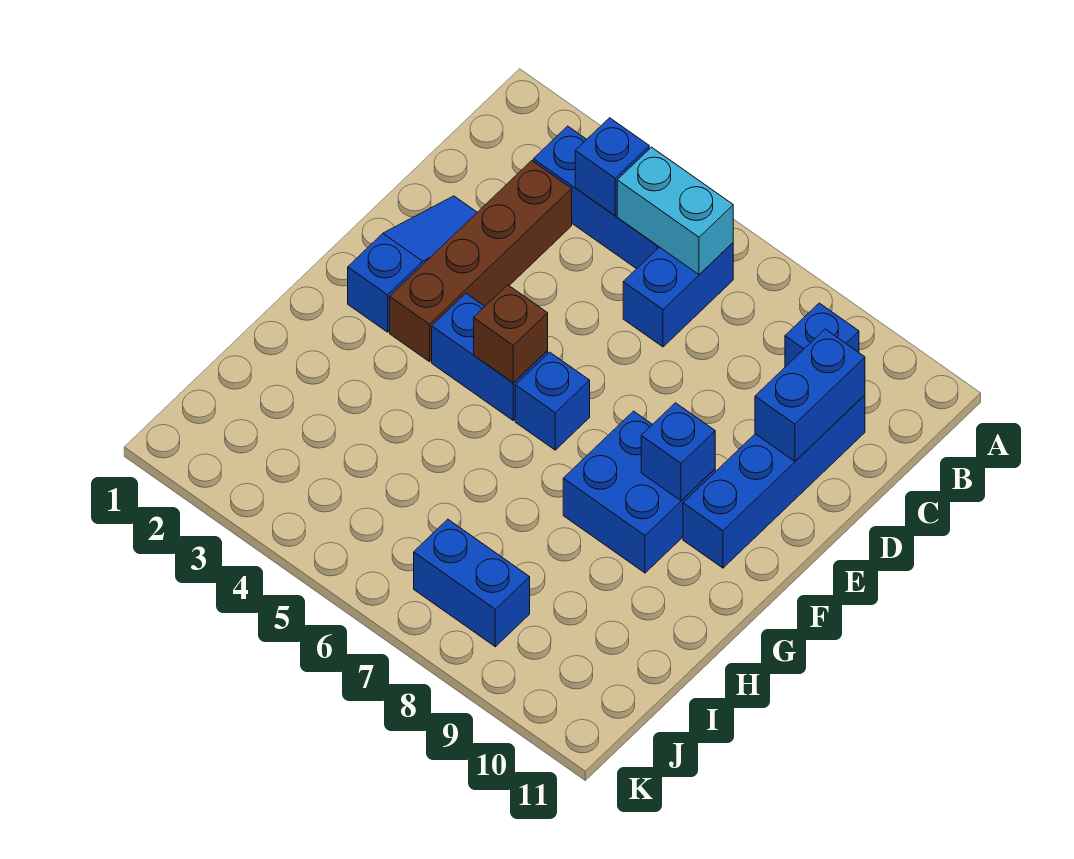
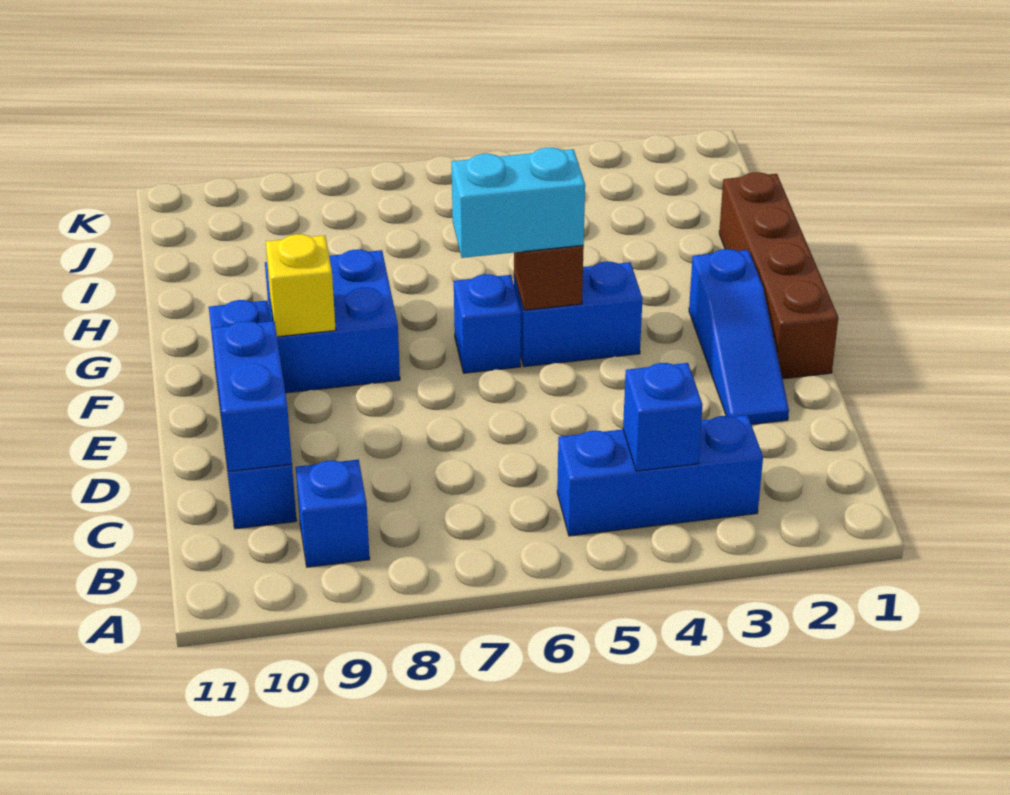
cyan brick B5:B6 level 2 -> cyan brick F5:F6 level 3
blue brick B6:C6 level 1 -> none
brown brick C3:F3 level 1 -> brown brick E1:H1 level 1
blue brick F9 level 2 -> yellow brick F9 level 2
blue brick J7:J8 level 1 -> none

